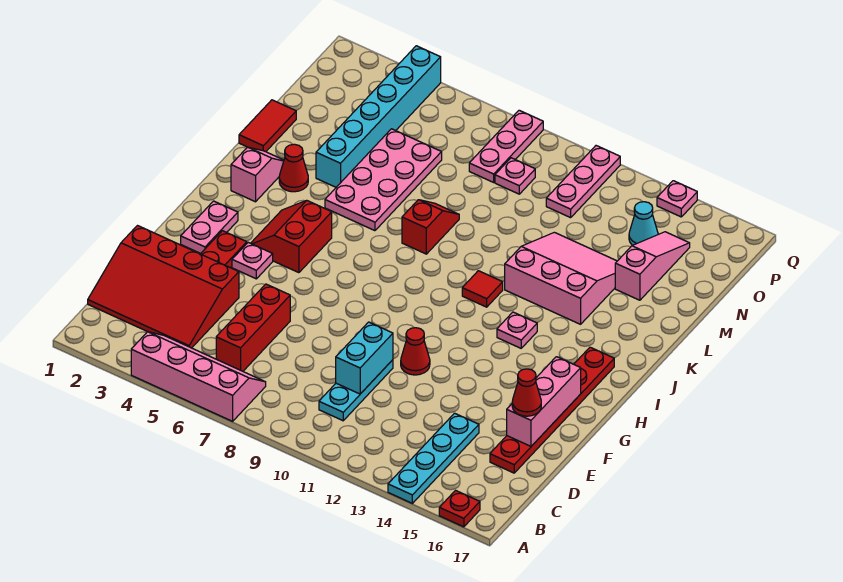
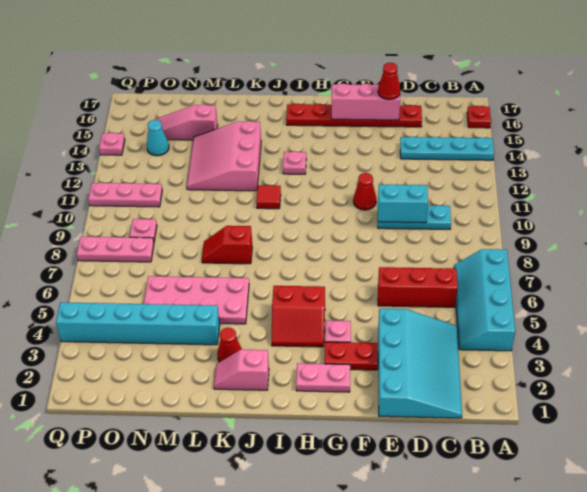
pink slope A4:B7 level 1 top A -> cyan slope A4:B7 level 1 top A
red slope C1:E4 level 1 top E -> cyan slope C1:E4 level 1 top E
red tile L1:M1 level 1 -> none

